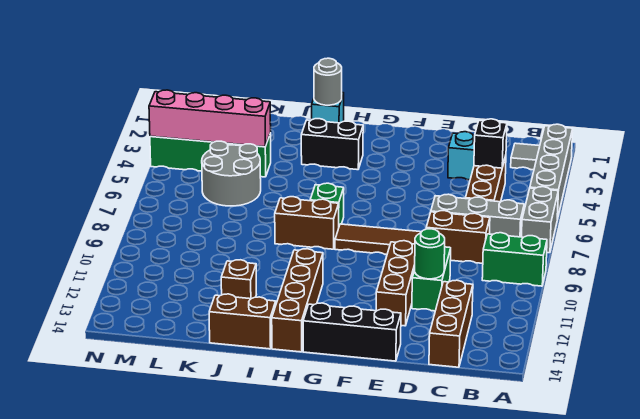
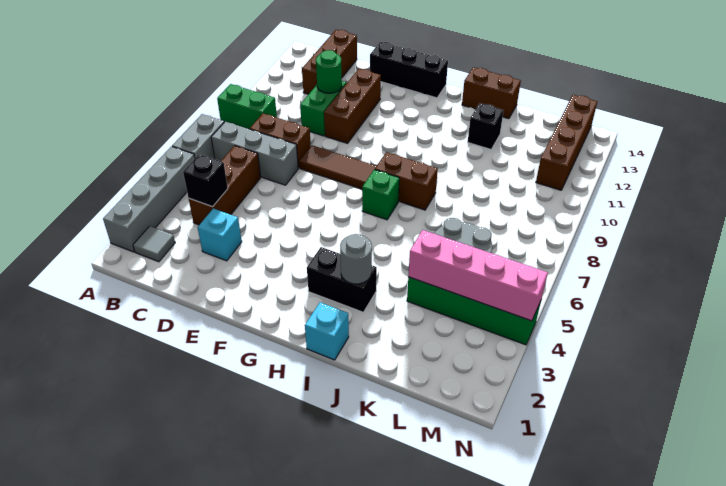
brown brick H11:H14 level 1 -> brown brick M11:M14 level 1
grey round brick I1 level 2 -> grey round brick I3 level 2
brown brick J12 level 1 -> black brick J12 level 1

